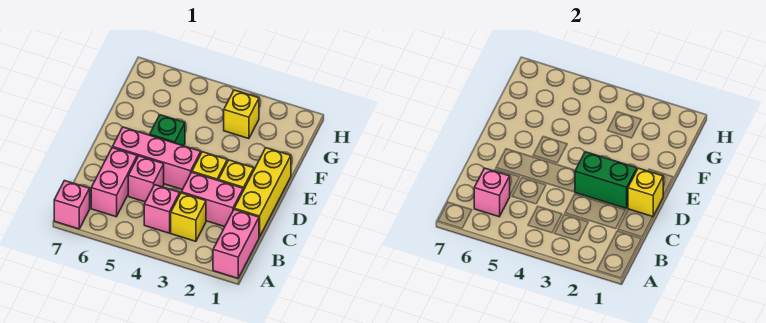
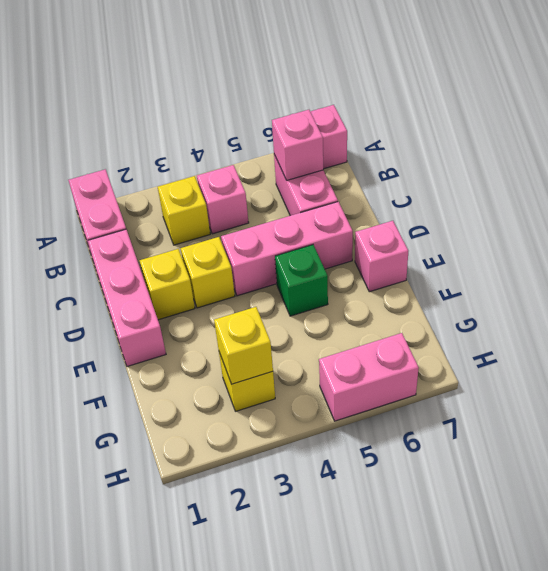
yellow brick C1:E1 level 1 -> pink brick C1:E1 level 1
pink brick C2:C3 level 1 -> pink brick H5:H6 level 1
pink brick C5 level 1 -> pink brick E7 level 1
yellow brick D1 level 2 -> yellow brick G3 level 2
green brick D2:D3 level 2 -> none

